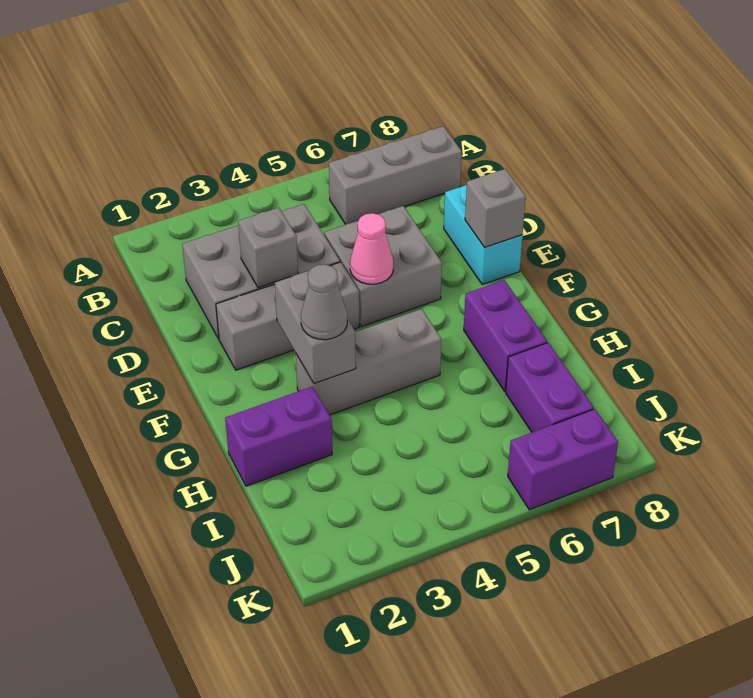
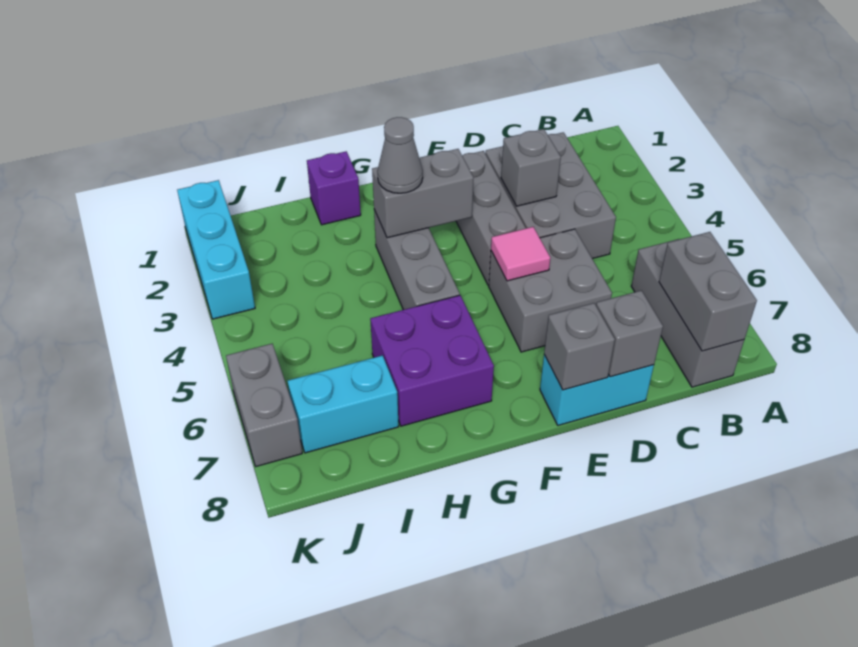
none -> grey brick B7:B8 level 2
none -> grey brick D8 level 2
pink cone E5 level 2 -> pink tile E5 level 2
purple brick G7:H7 level 1 -> purple brick G6:H7 level 1
purple brick H1:H2 level 1 -> purple brick H1 level 1
purple brick I7:J7 level 1 -> cyan brick I7:J7 level 1
none -> cyan brick K1:K3 level 1
purple brick K6:K7 level 1 -> grey brick K6:K7 level 1

